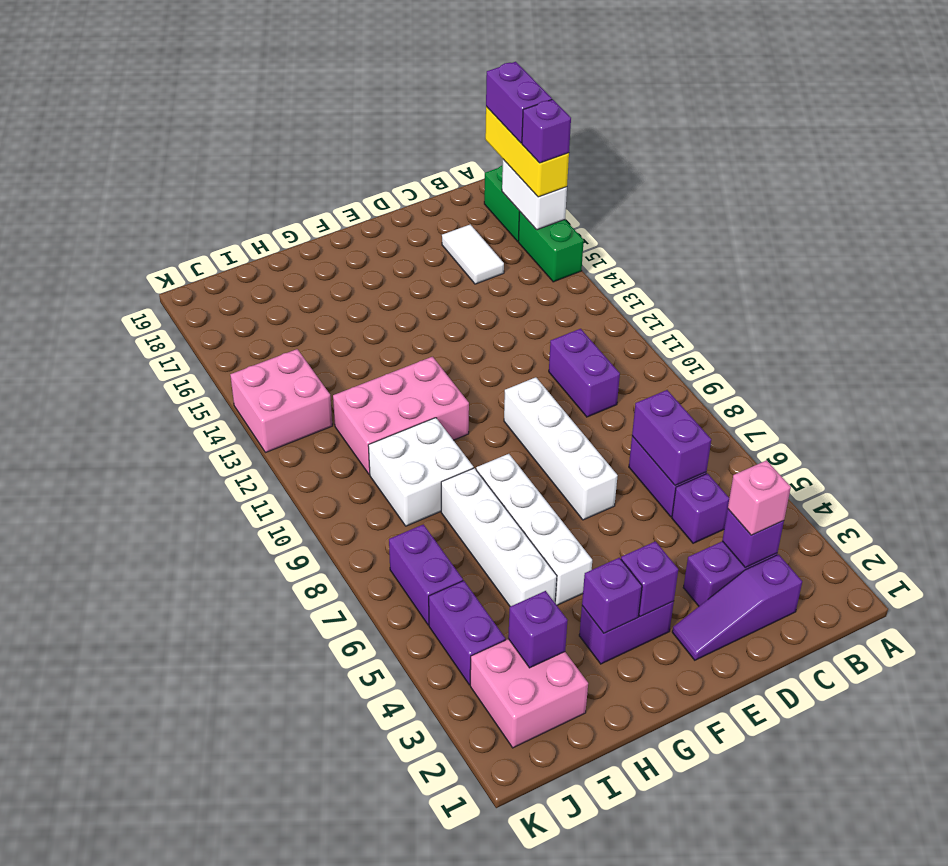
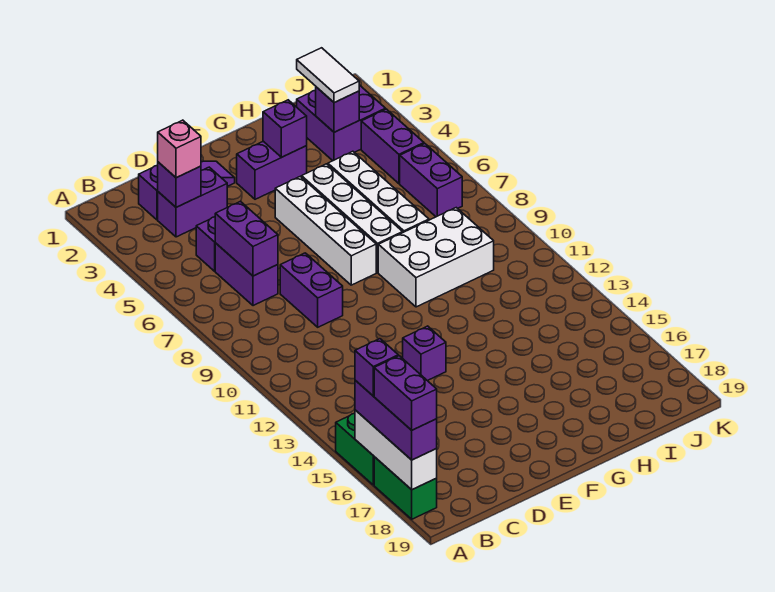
white brick A16:A17 level 2 -> white brick A16:A18 level 2
yellow brick A16:A18 level 3 -> purple brick A16:A18 level 3
purple brick C10:C11 level 1 -> purple brick D8:D9 level 1
white tile C16:C17 level 1 -> white tile I2:I3 level 3
white brick E7:E10 level 1 -> white brick F5:F8 level 1
purple brick F3 level 2 -> purple brick E13 level 1
pink brick G11:I12 level 1 -> none
white brick H9:I10 level 1 -> white brick G9:I10 level 1
pink brick I2:J3 level 1 -> purple brick I2:J3 level 1
pink brick J13:K14 level 1 -> none

